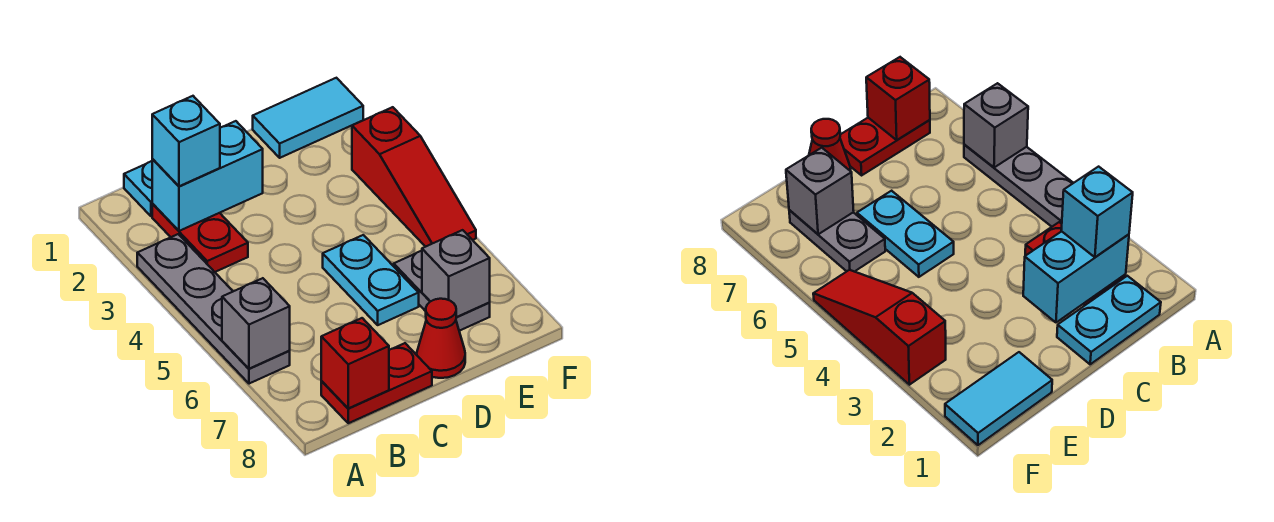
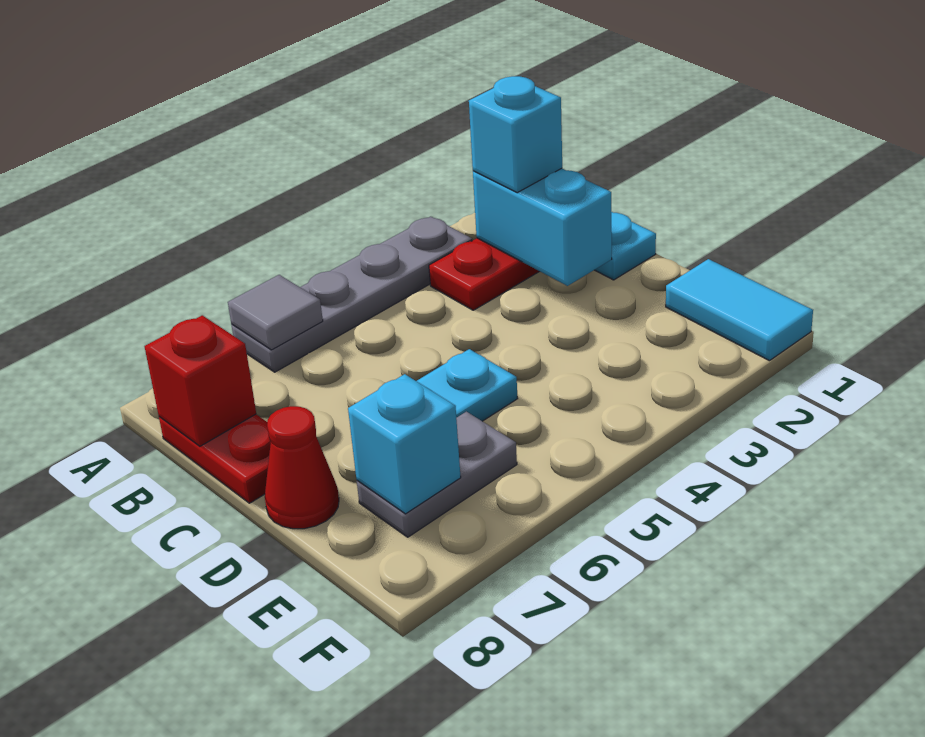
grey brick A6 level 2 -> grey tile A6 level 2
grey brick E7 level 2 -> cyan brick E7 level 2
red slope F3:F5 level 1 top 3 -> none

